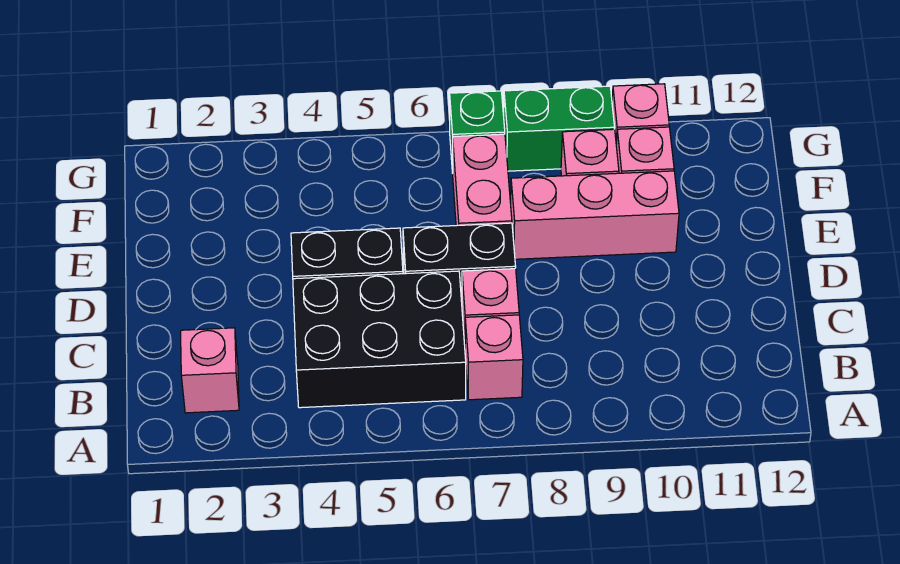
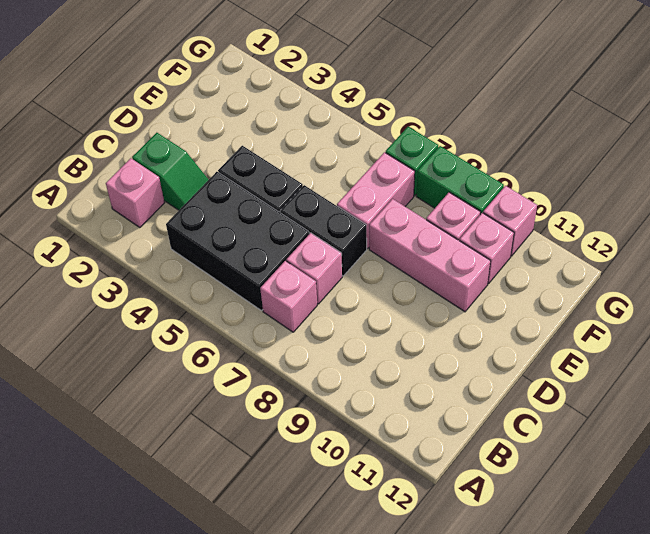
none -> green slope C2:C3 level 1 top 2

